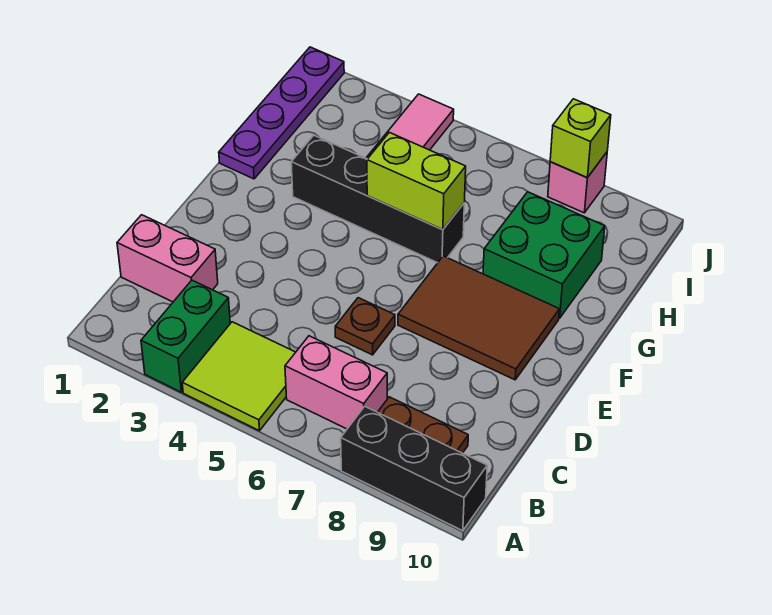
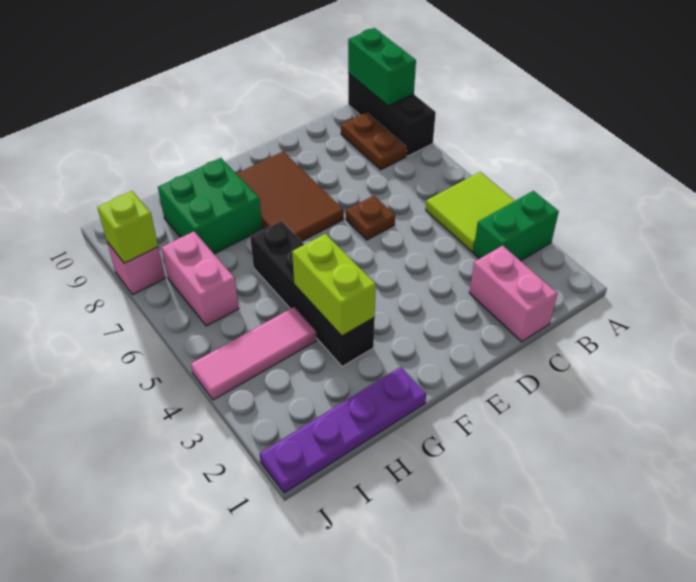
none -> green brick A9:A10 level 2
pink brick B6:B7 level 1 -> pink brick I6:I7 level 1
lime brick G5:G6 level 2 -> lime brick G3:G4 level 2

